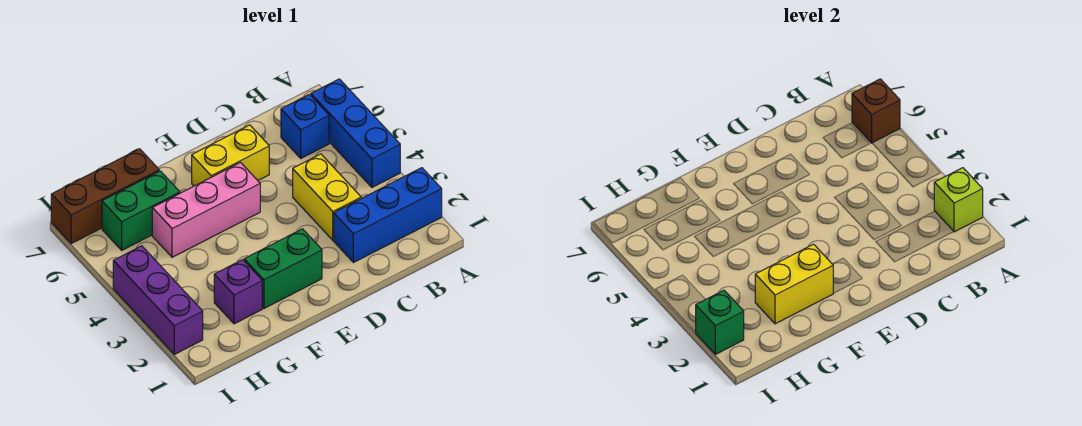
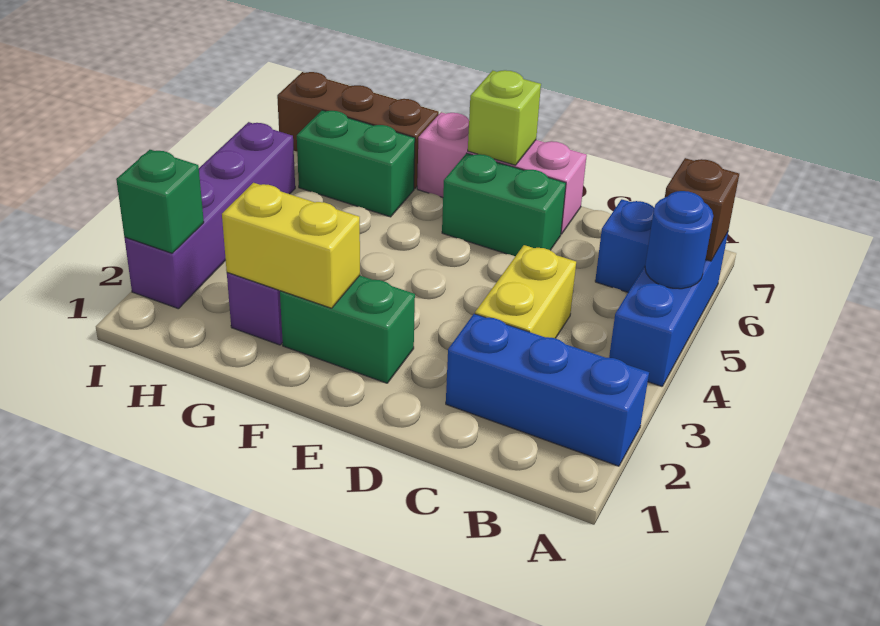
lime brick A2 level 2 -> lime brick E7 level 2
none -> blue round brick A5 level 2
yellow brick D6:E6 level 1 -> green brick D6:E6 level 1
pink brick E5:G5 level 1 -> pink brick D7:F7 level 1
purple brick I2:I4 level 1 -> purple brick I2:I5 level 1

